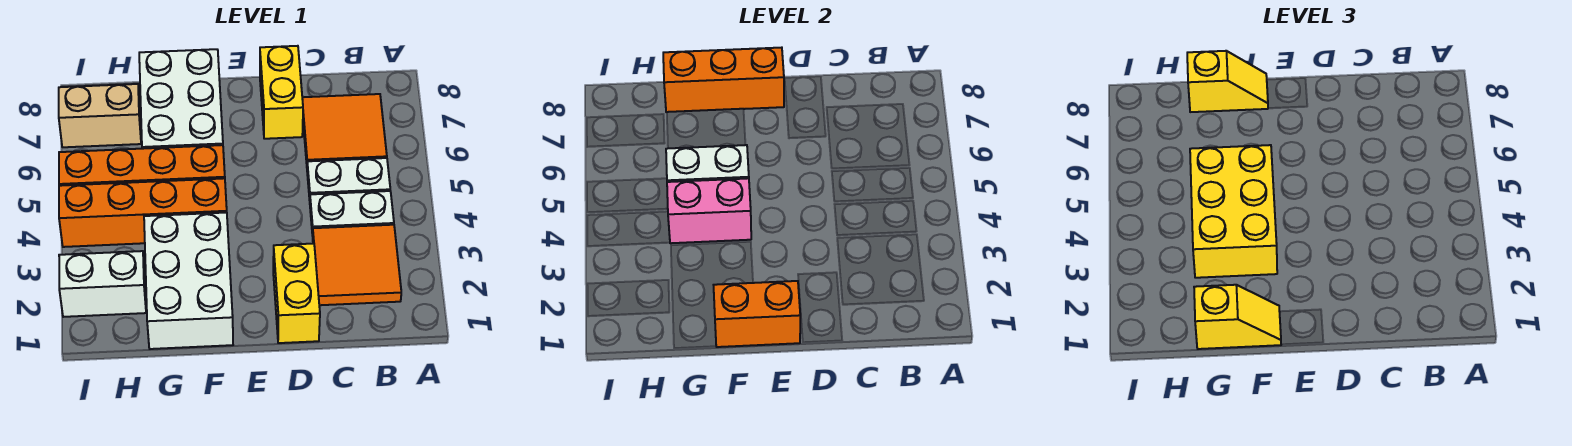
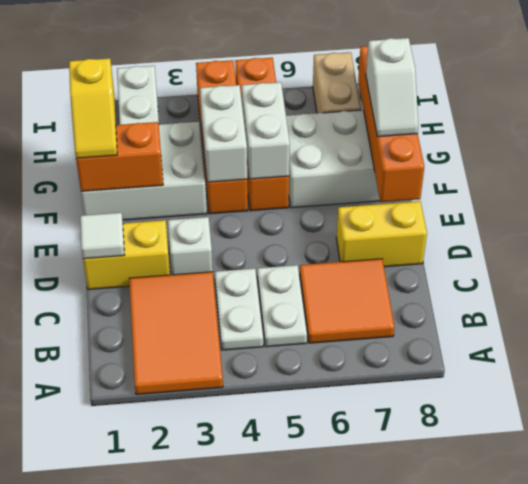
orange tile B2:C3 level 1 -> orange tile A2:C3 level 1
none -> white tile D1 level 2
none -> white brick D3 level 1
orange brick E1:F1 level 2 -> orange brick F1:F2 level 2
orange brick E8:G8 level 2 -> orange brick E8:H8 level 2
yellow brick F3:G5 level 3 -> none
pink brick F4:G4 level 2 -> white brick F4:G4 level 2
yellow slope F8:G8 level 3 top G -> white slope F8:G8 level 3 top G

